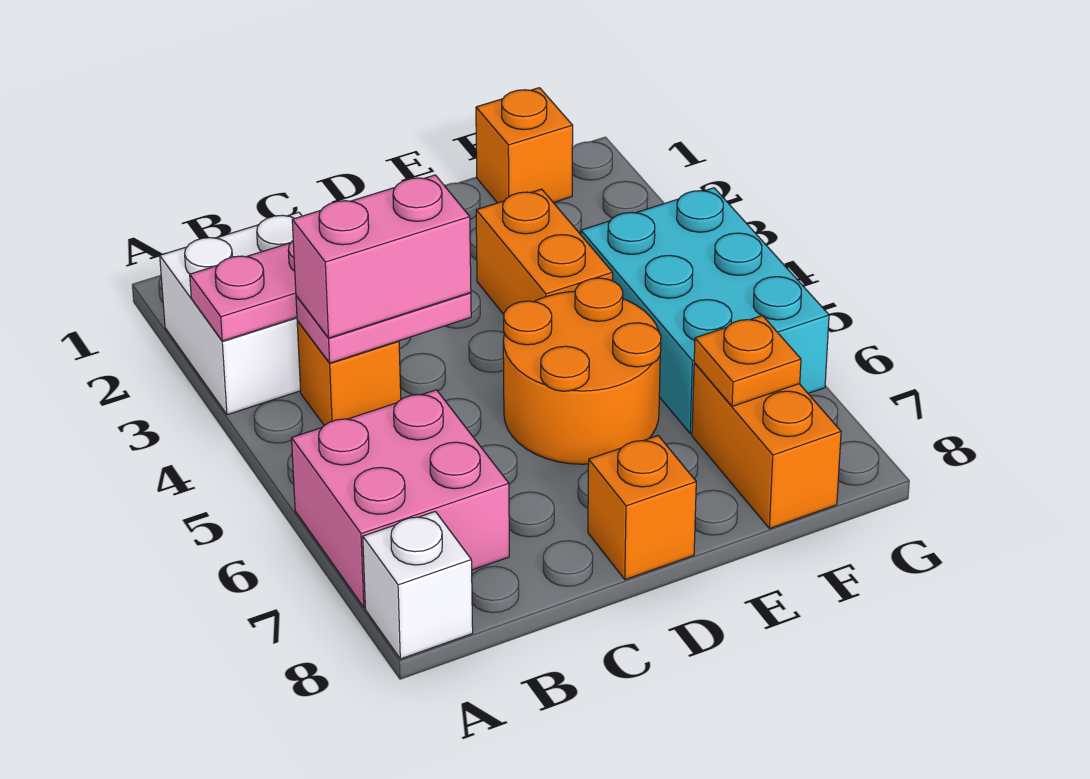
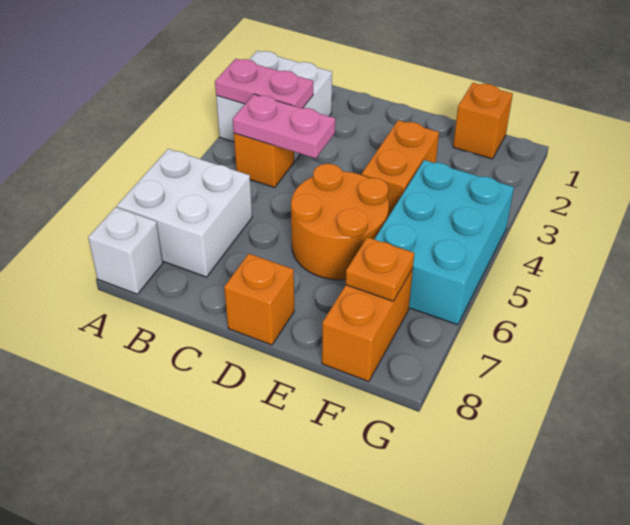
pink brick A6:B7 level 1 -> white brick A6:B7 level 1
pink brick B4:C4 level 3 -> none

